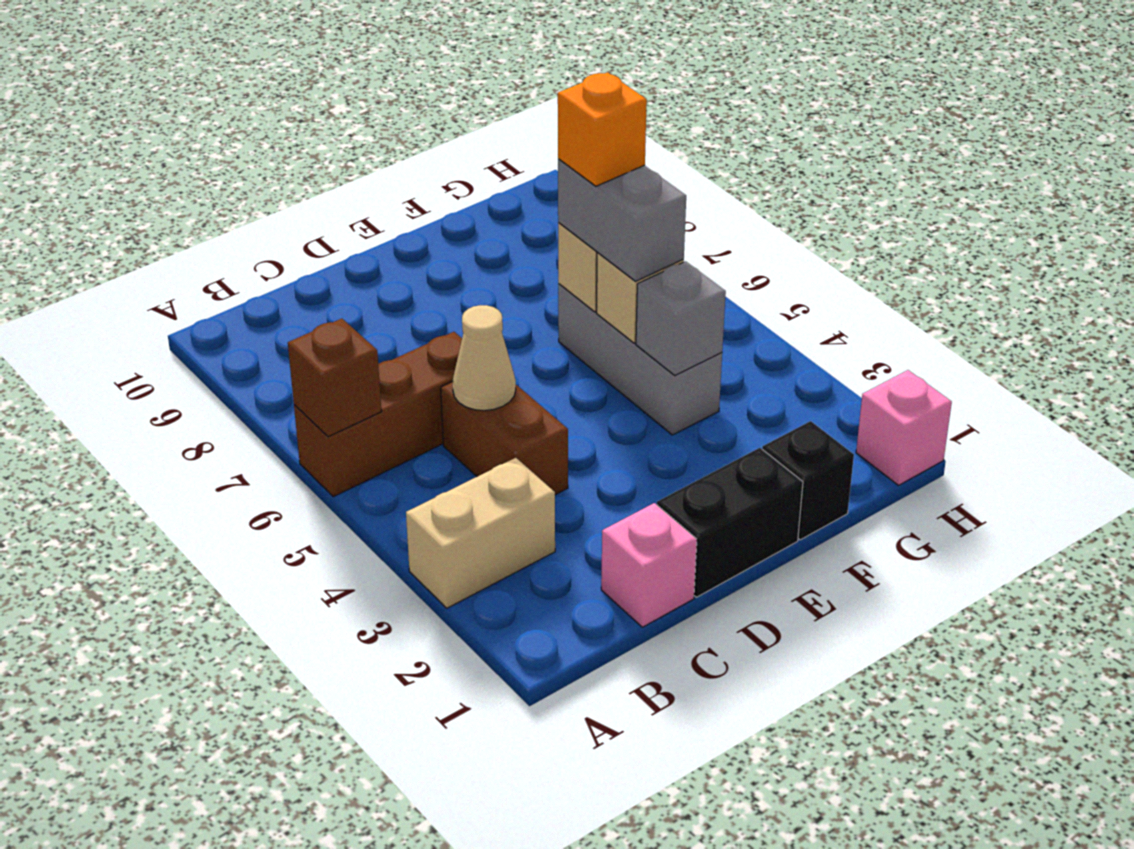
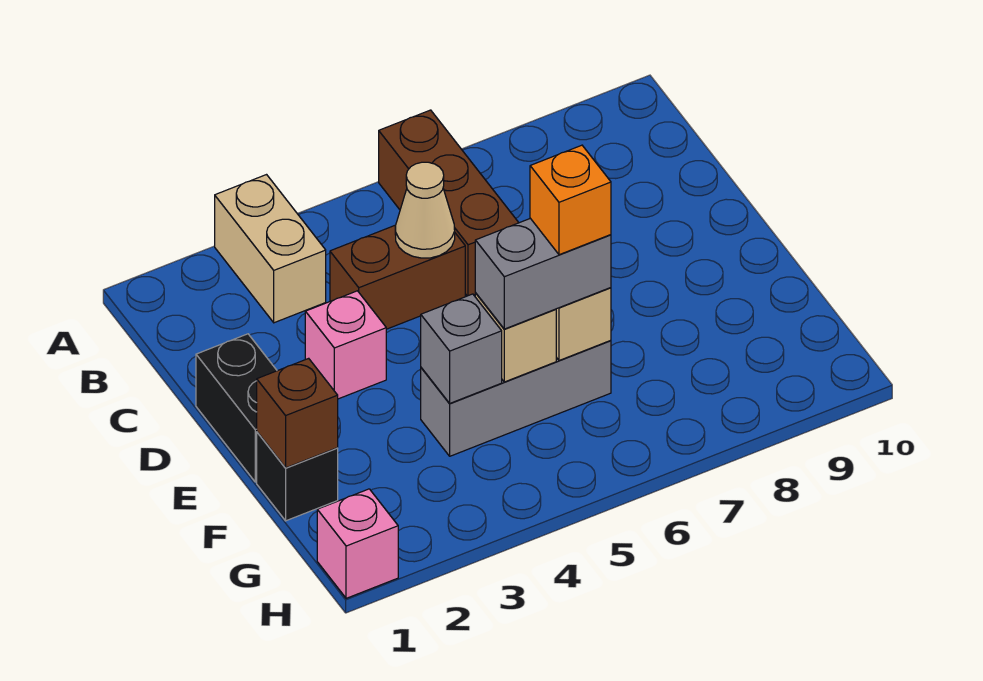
brown brick A6 level 2 -> brown brick F1 level 2
pink brick C1 level 1 -> pink brick D3 level 1

